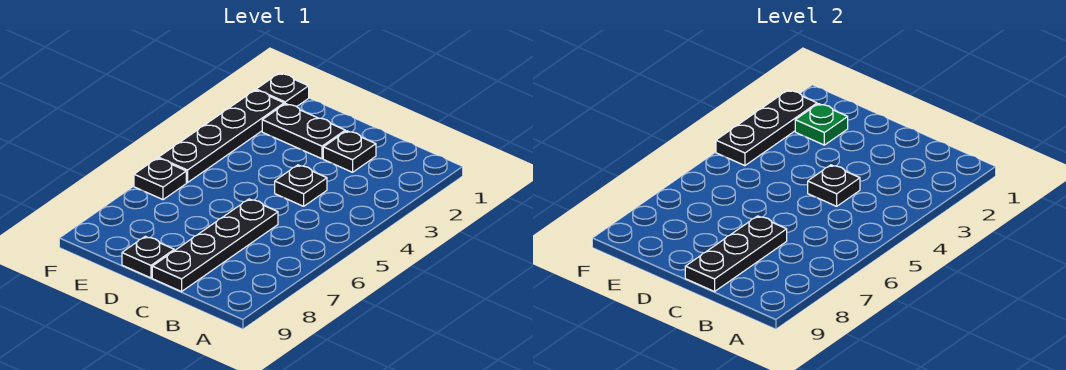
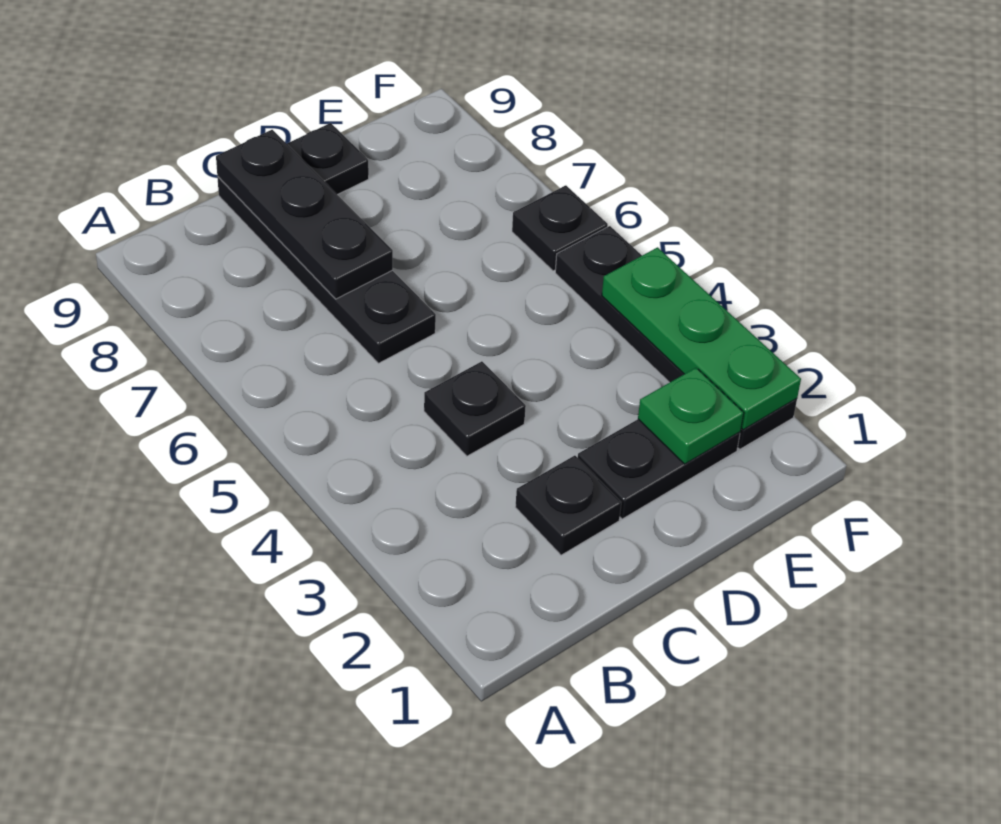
black plate C4 level 2 -> none
black plate F1 level 1 -> none
black plate F2:F4 level 2 -> green plate F2:F4 level 2

